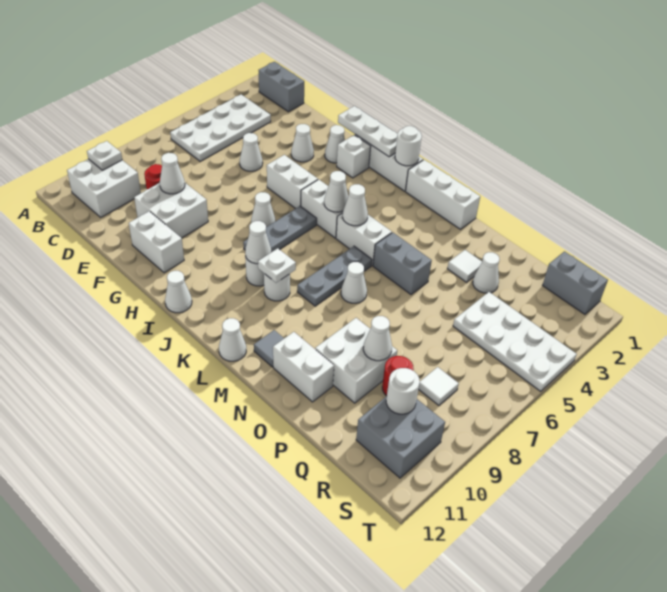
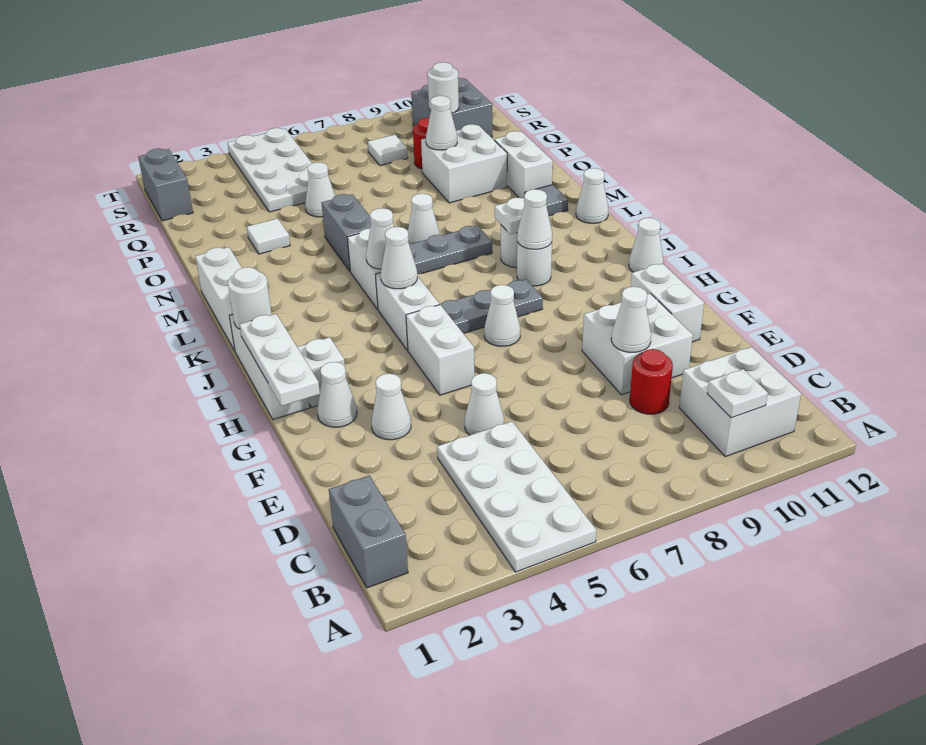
white plate B3:C6 level 1 -> white plate A4:D5 level 1
white cone P3 level 1 -> white cone P5 level 1

